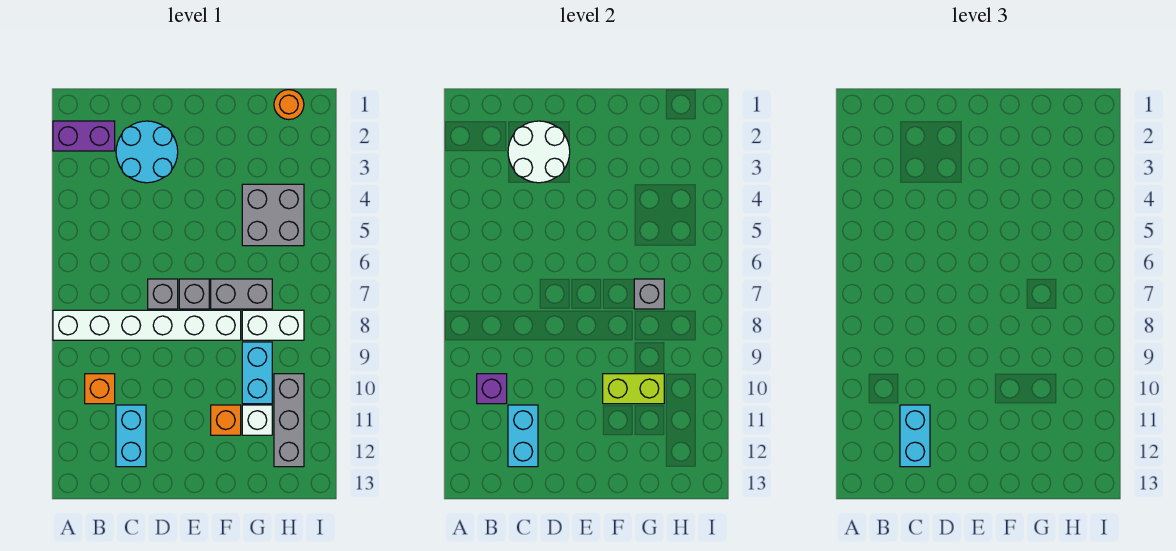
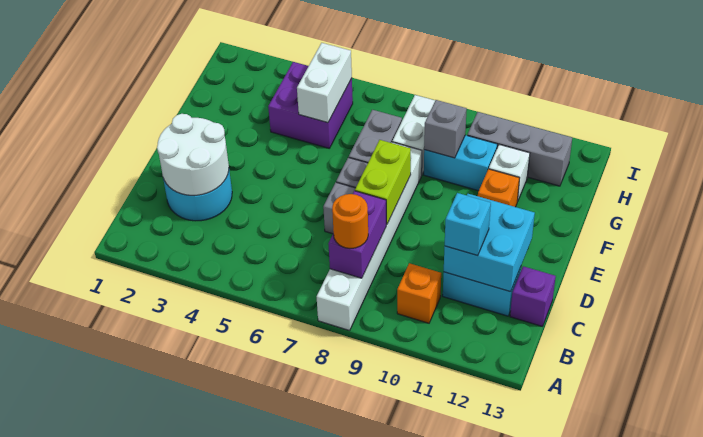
purple brick A2:B2 level 1 -> purple brick B8:C8 level 2
purple brick B10 level 2 -> purple brick C13 level 1
cyan brick C11:C12 level 2 -> cyan brick C11:D12 level 2
cyan brick C11:C12 level 3 -> cyan brick C11 level 3
lime brick F10:G10 level 2 -> lime brick D8:E8 level 2
grey brick G4:H5 level 1 -> purple brick G4:H5 level 1
none -> white brick G5:H5 level 2
grey brick G7 level 2 -> grey brick G9 level 2
orange round brick H1 level 1 -> orange round brick B8 level 3

